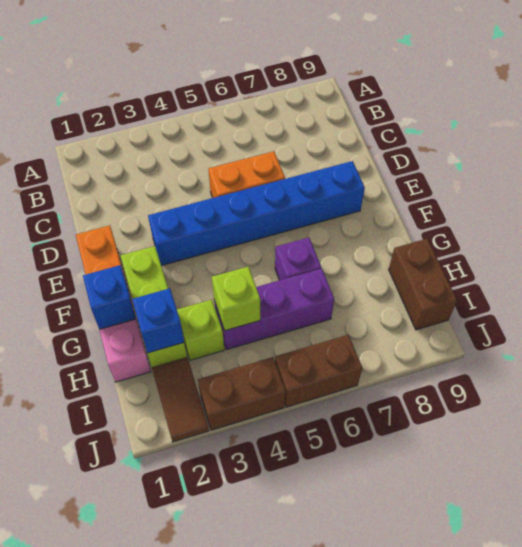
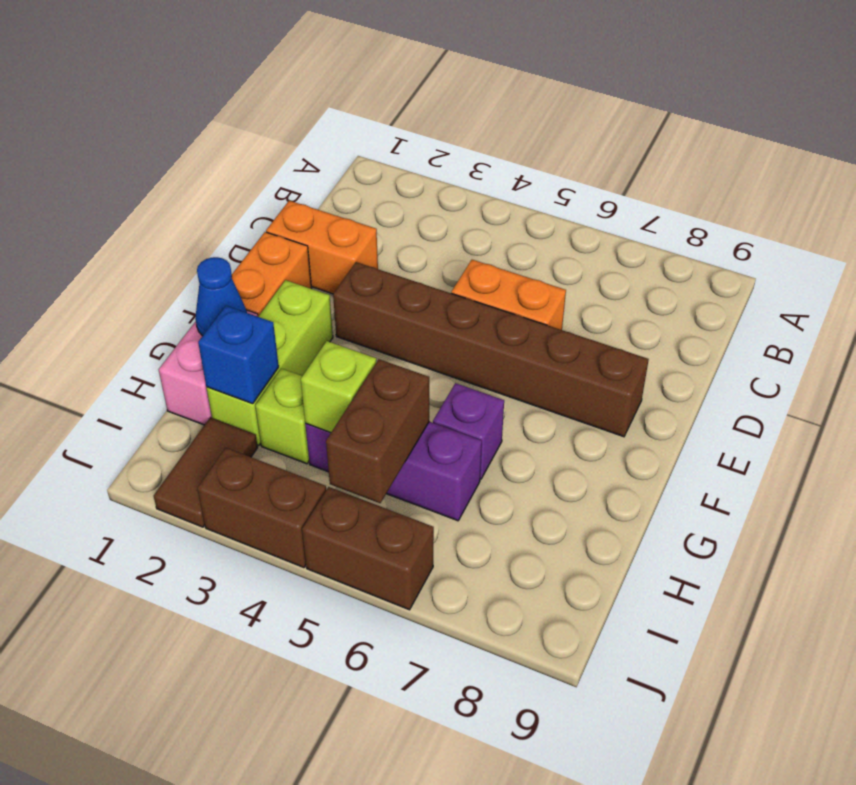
none -> orange brick D1:D2 level 1
blue brick E3:E8 level 1 -> brown brick E3:E8 level 1
blue brick G1 level 2 -> blue cone G1 level 2
brown brick H9:I9 level 1 -> brown brick H5:I5 level 2

